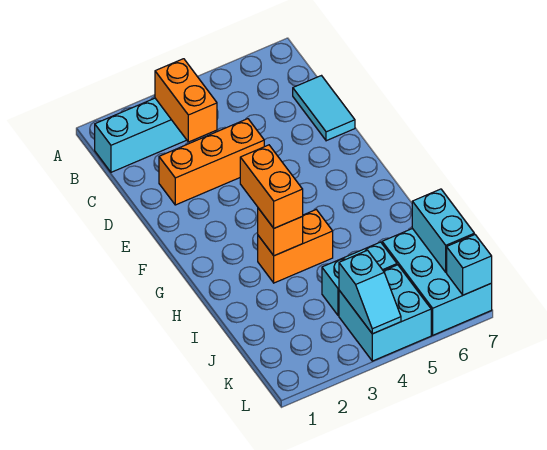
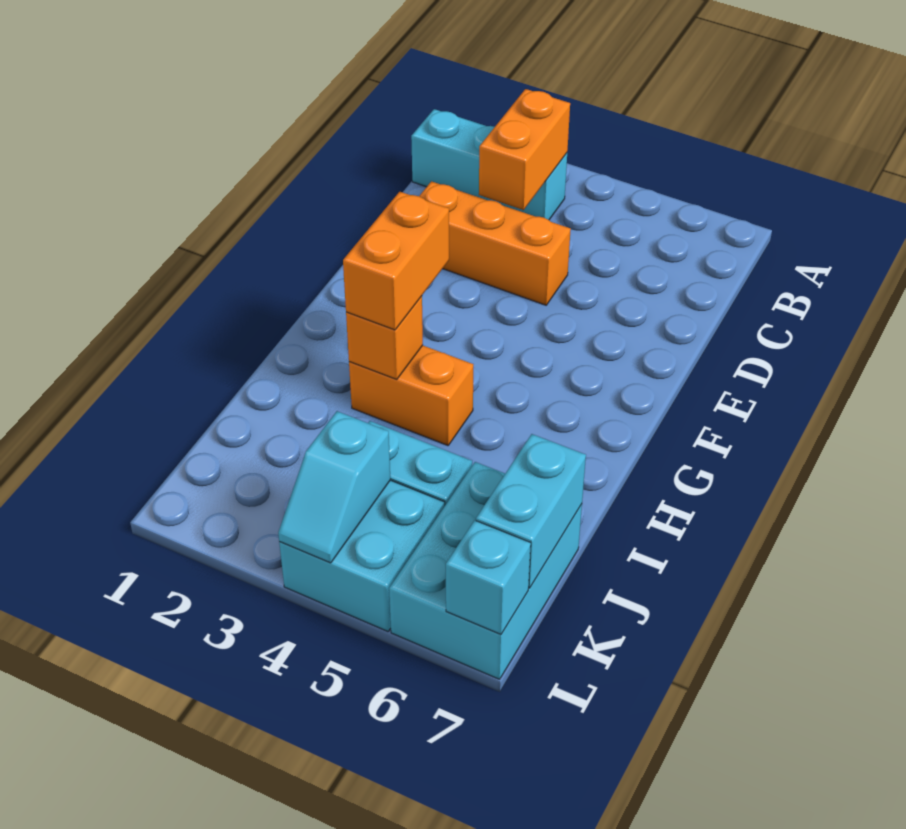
cyan tile C7:D7 level 1 -> none

